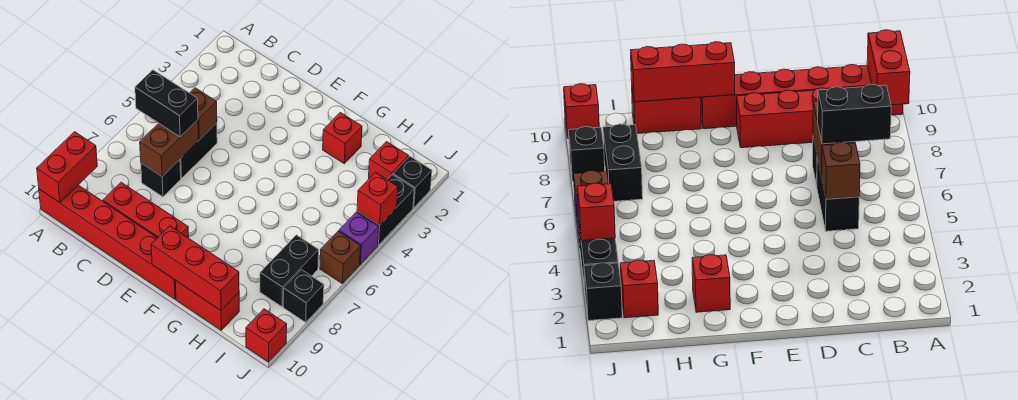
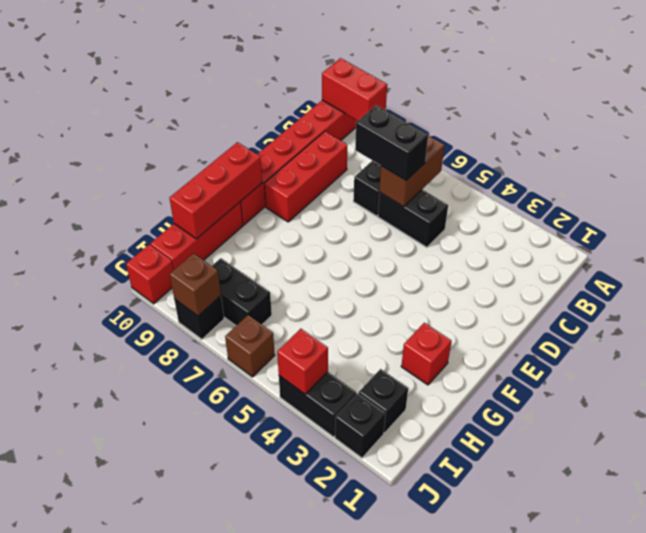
black brick B6:C6 level 3 -> black brick C6:C7 level 3
brown brick C5 level 2 -> brown brick J8 level 2
brown brick C6:C7 level 2 -> brown brick B6:C6 level 2
red brick G10:H10 level 1 -> red brick G10:I10 level 1
red brick I2 level 1 -> black brick I2 level 1
purple brick J5 level 1 -> none

